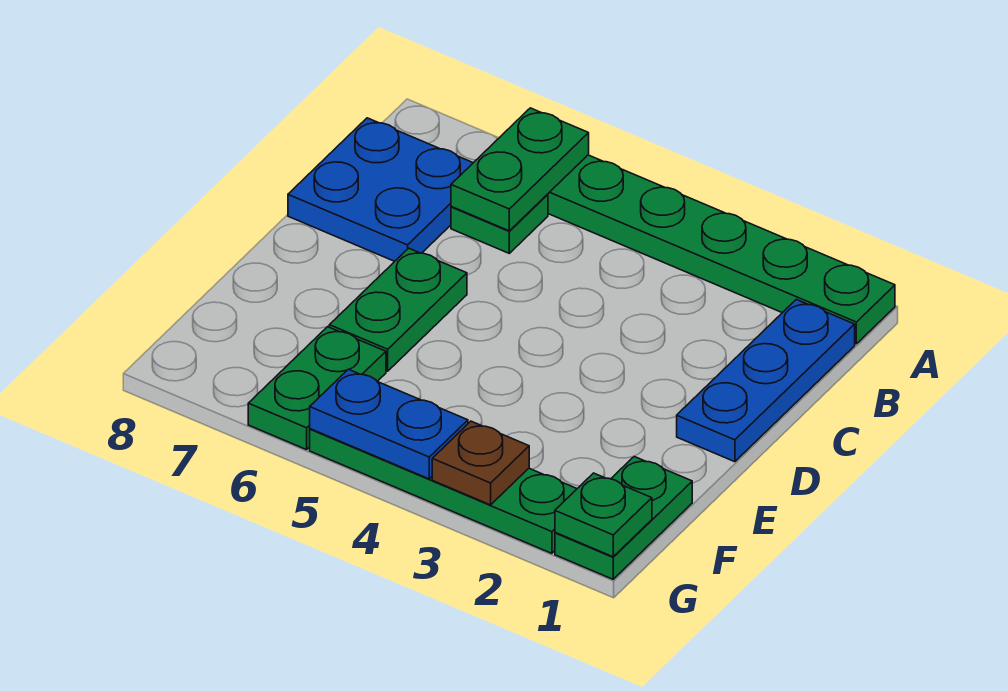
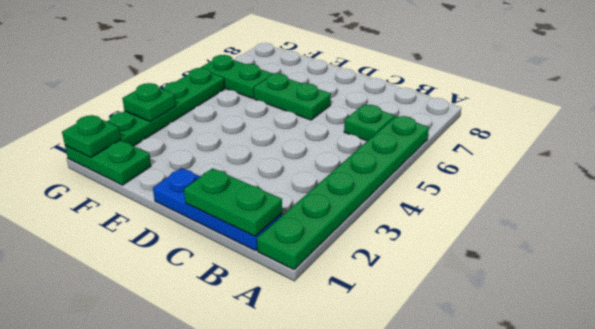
green plate A6:B6 level 2 -> green plate B1:C1 level 2
blue plate B7:C8 level 1 -> none
brown plate G3 level 2 -> green plate G3 level 2
blue plate G4:G5 level 2 -> none

